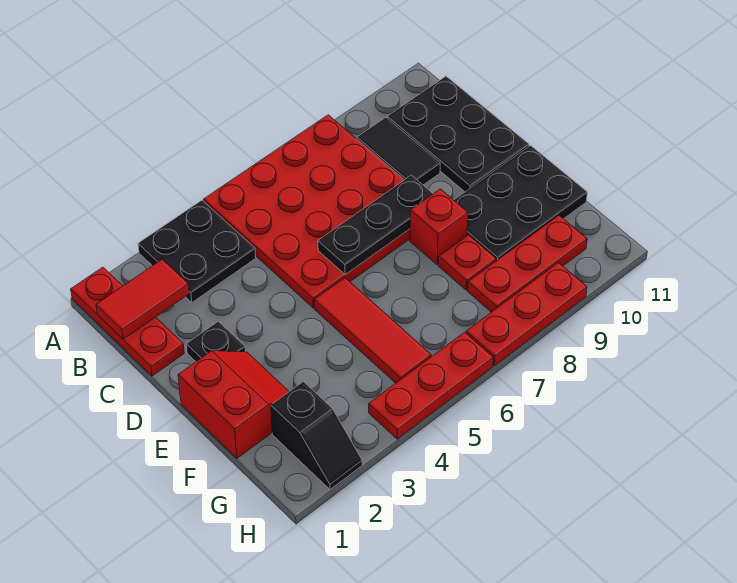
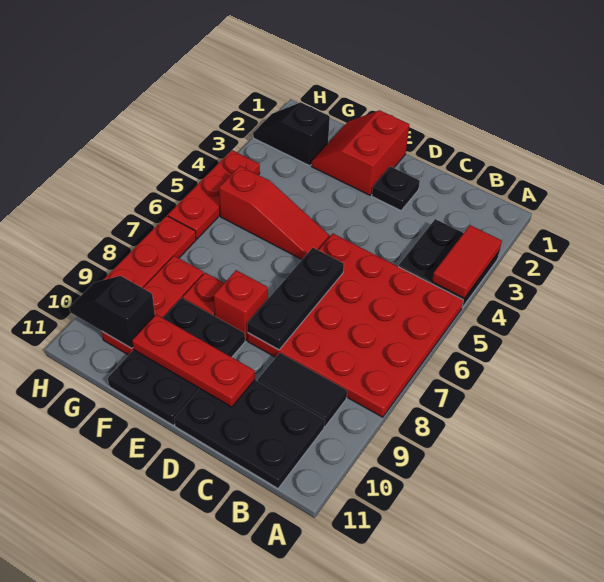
red plate A1:C1 level 1 -> red plate D10:F10 level 2
red tile B1:B2 level 2 -> red tile A3:A4 level 2
red slope E1:F2 level 1 top 1 -> red slope E1:F2 level 1 top E
red tile E5:G5 level 1 -> red slope E5:G5 level 1 top G
none -> black slope G10:H10 level 2 top G

